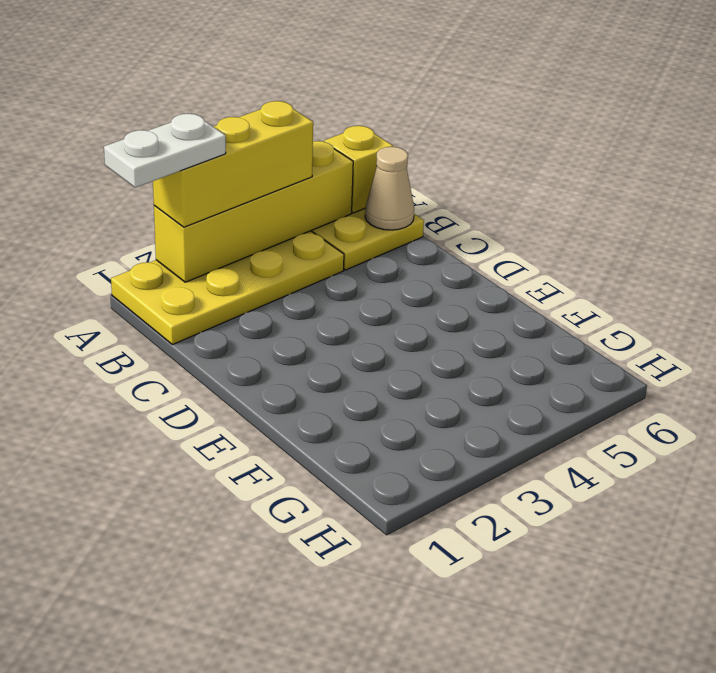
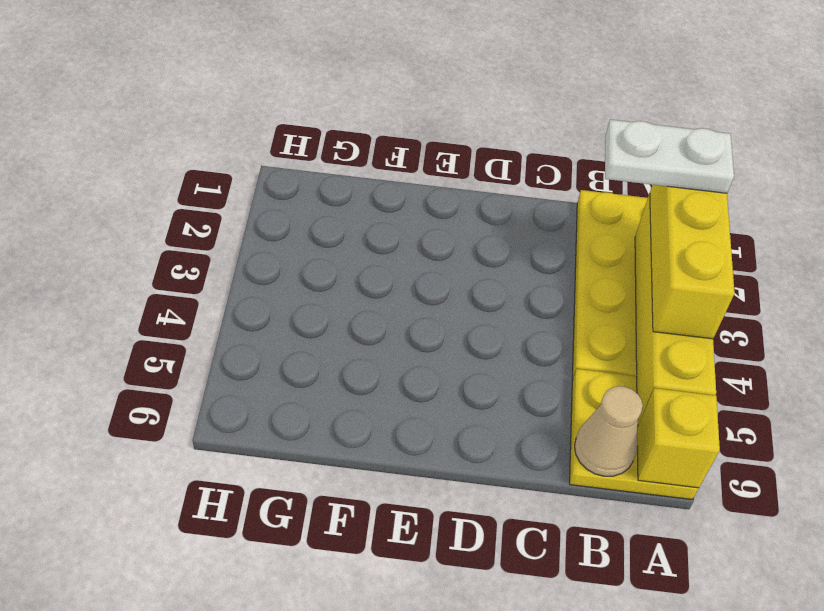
white plate A1:A2 level 4 -> white plate A2:B2 level 4

